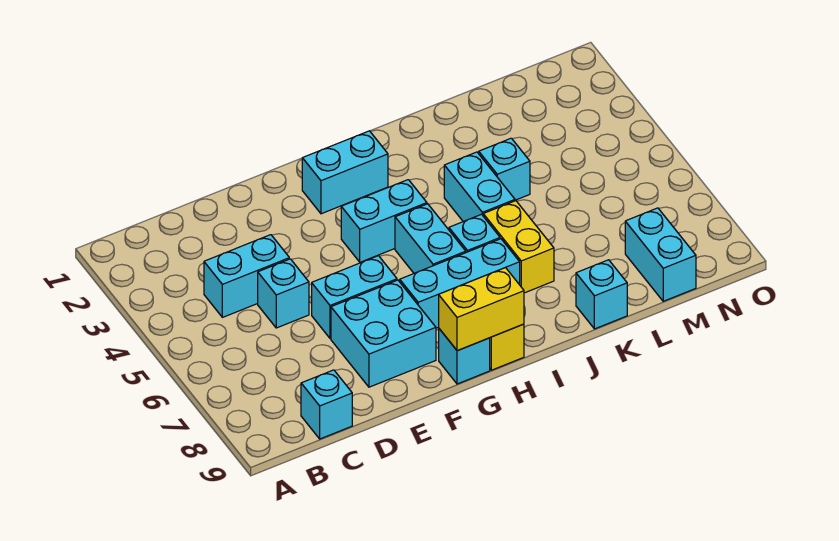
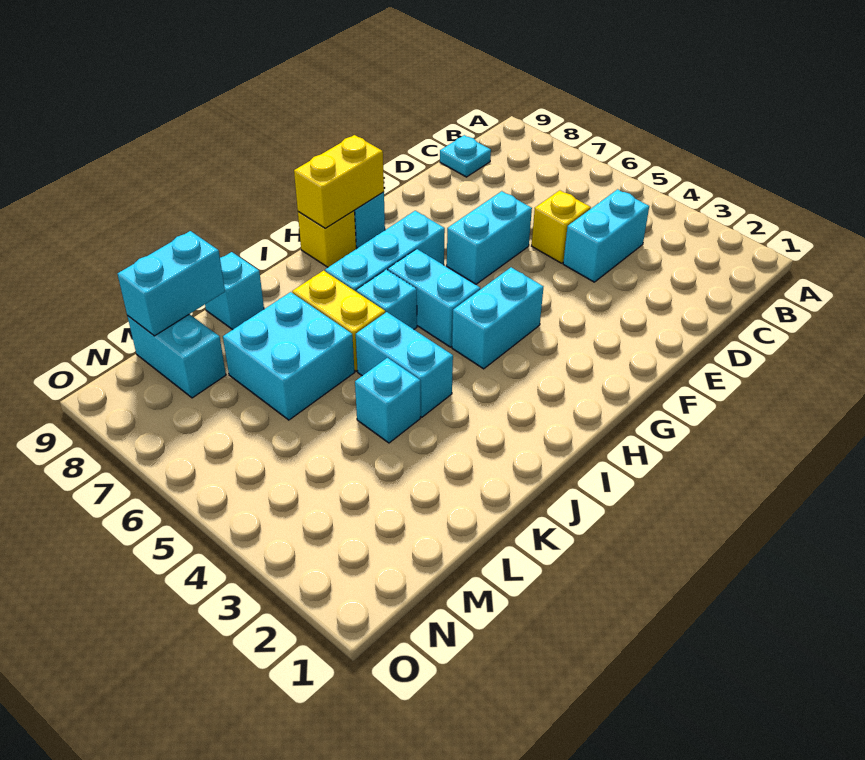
cyan brick C9 level 1 -> cyan plate C9 level 1
cyan brick D5 level 1 -> yellow brick D5 level 1
cyan brick E7:F8 level 1 -> cyan brick K6:L7 level 1
cyan brick G2:H2 level 1 -> cyan brick L9:M9 level 2

